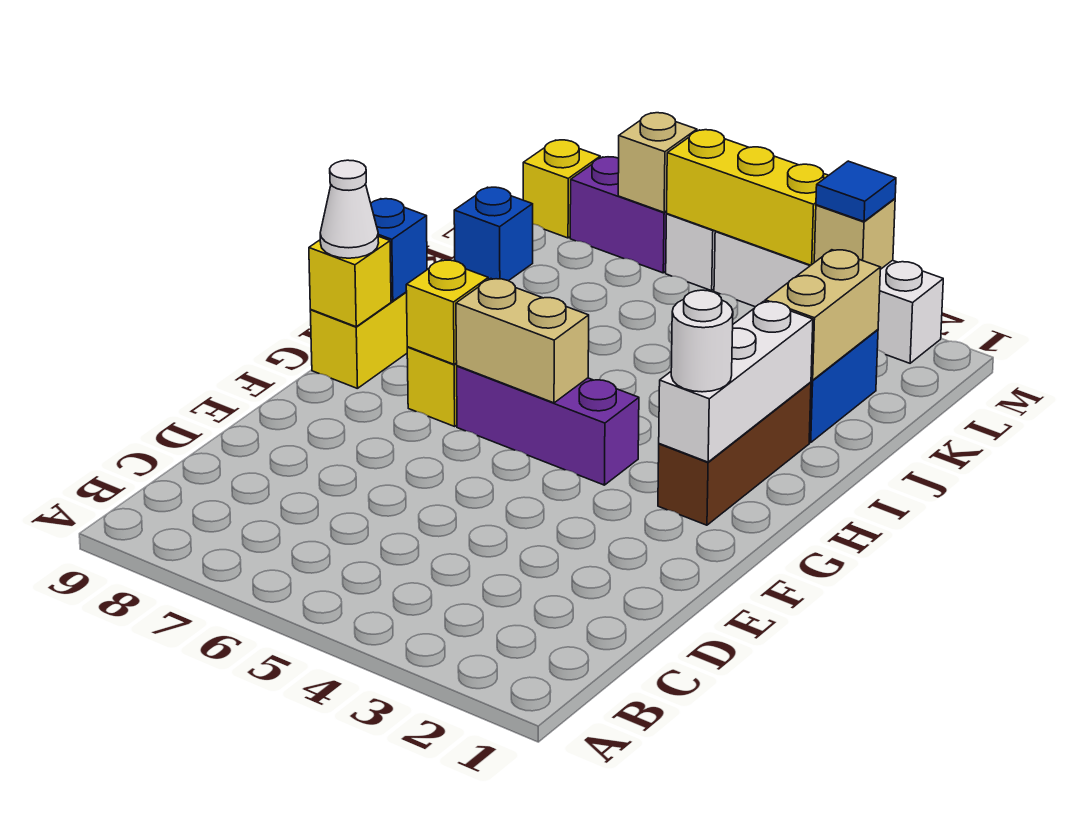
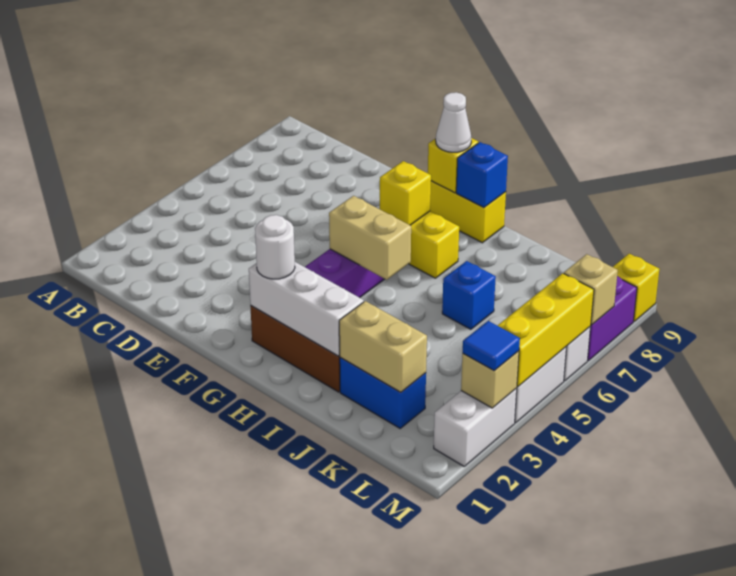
tan brick G5:G6 level 2 -> tan brick G5:H5 level 2
blue brick K9 level 1 -> blue brick J6 level 1

